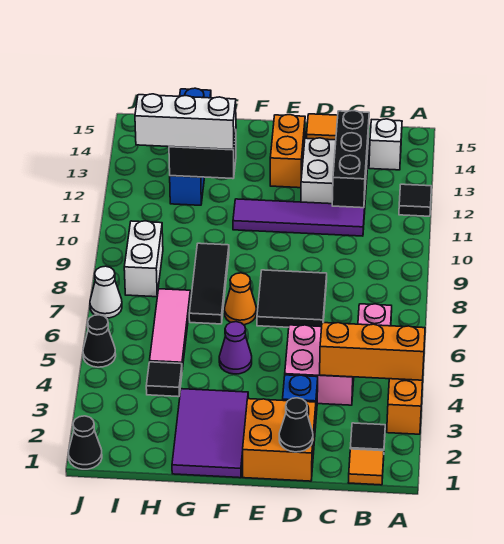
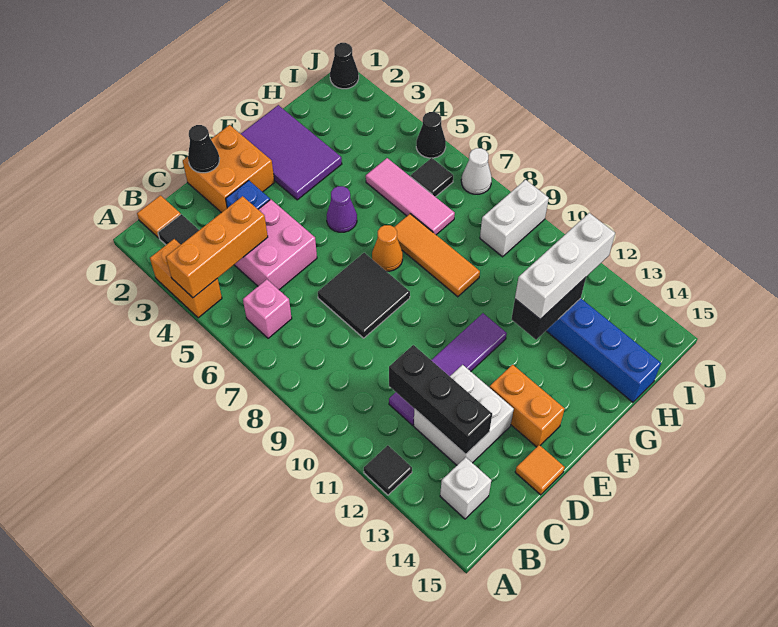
black tile G7:G9 level 1 -> orange tile G7:G9 level 1
black tile H4 level 1 -> black tile I6 level 1
white brick I8:I9 level 1 -> white brick I9:J9 level 1

